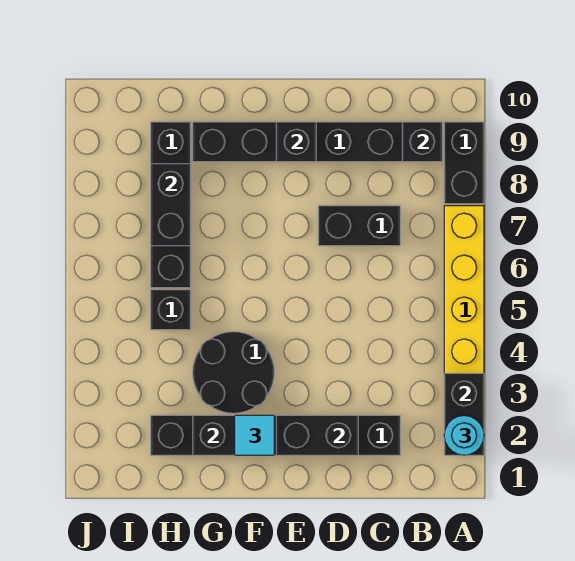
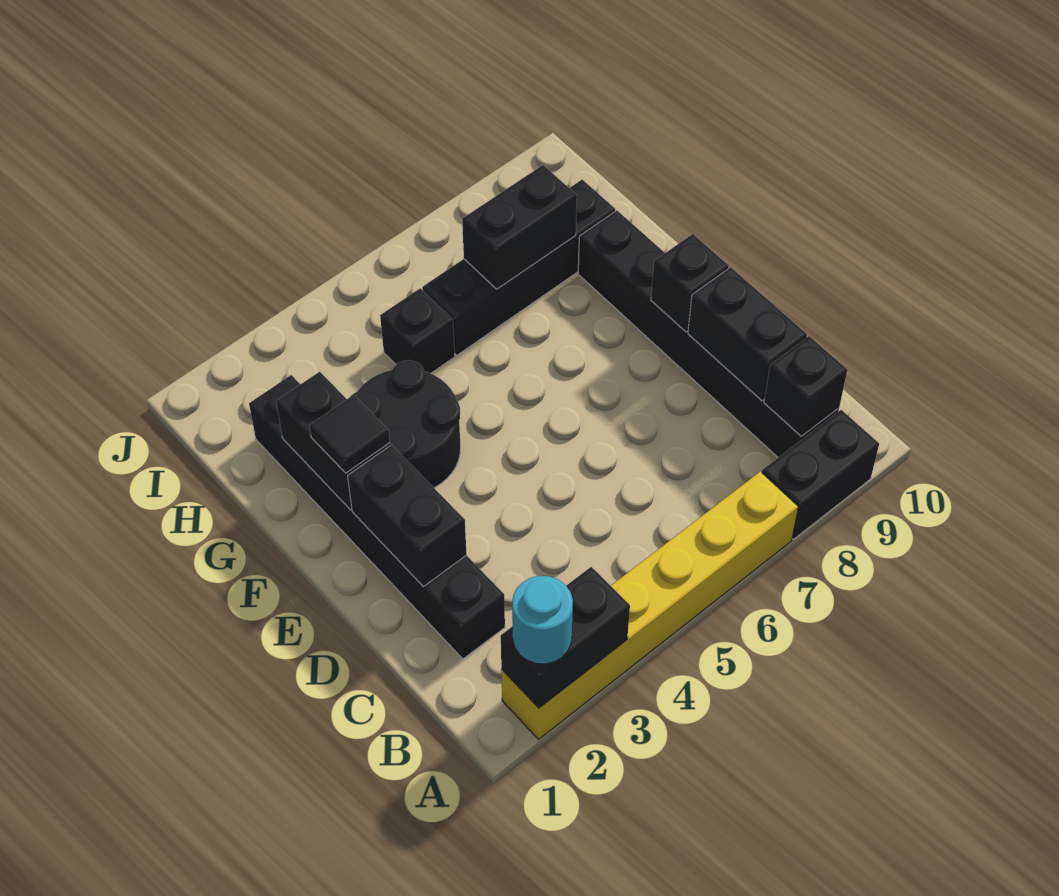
black brick C7:D7 level 1 -> black brick C9:D9 level 2
cyan tile F2 level 3 -> black tile F2 level 3

